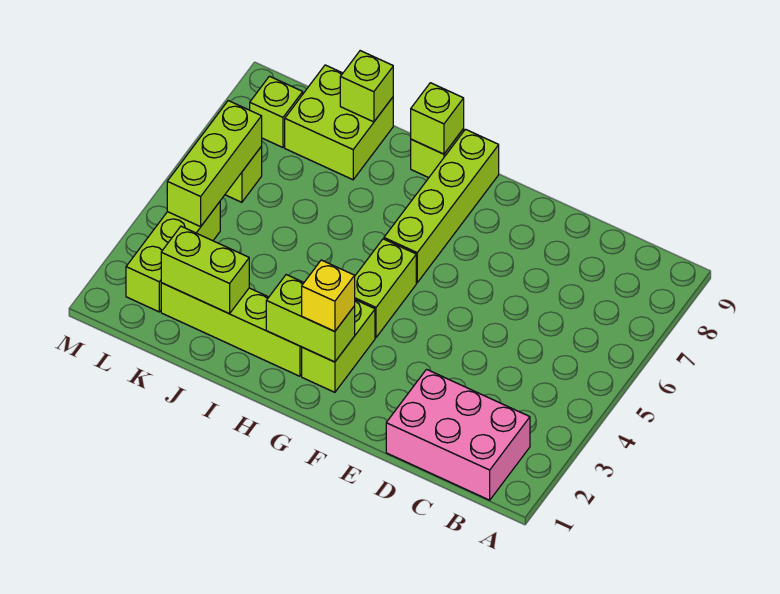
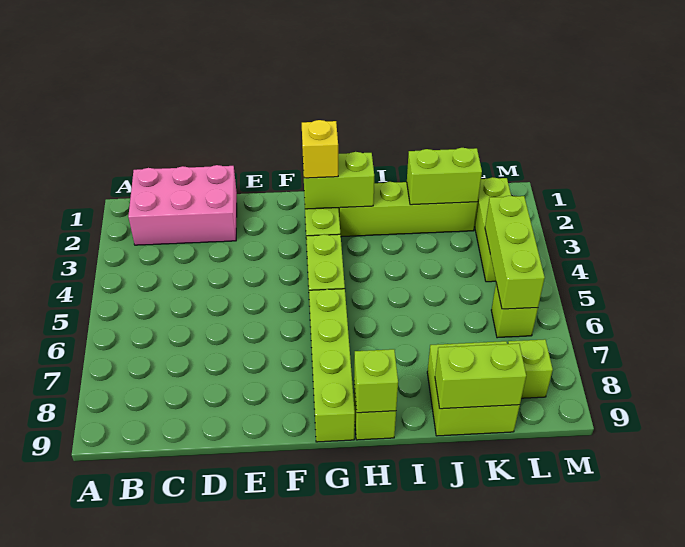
lime brick J9 level 2 -> lime brick J9:K9 level 2

